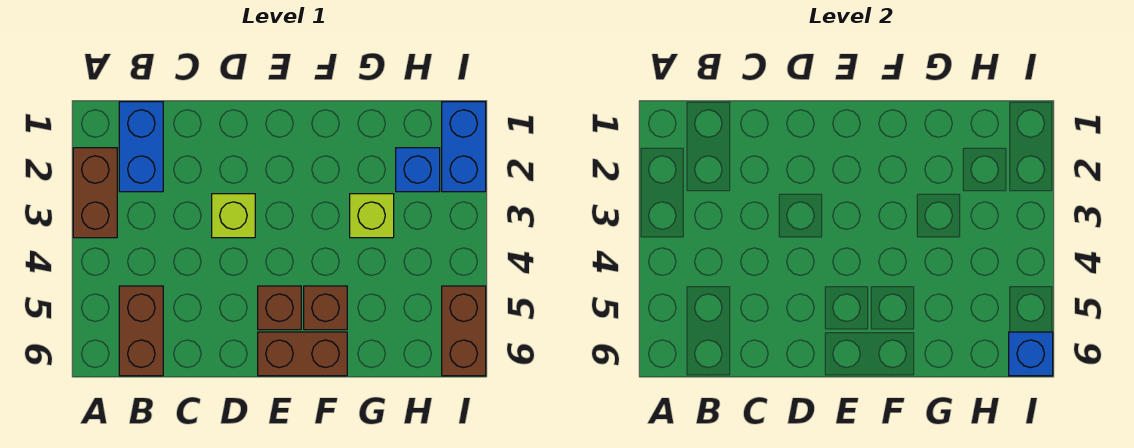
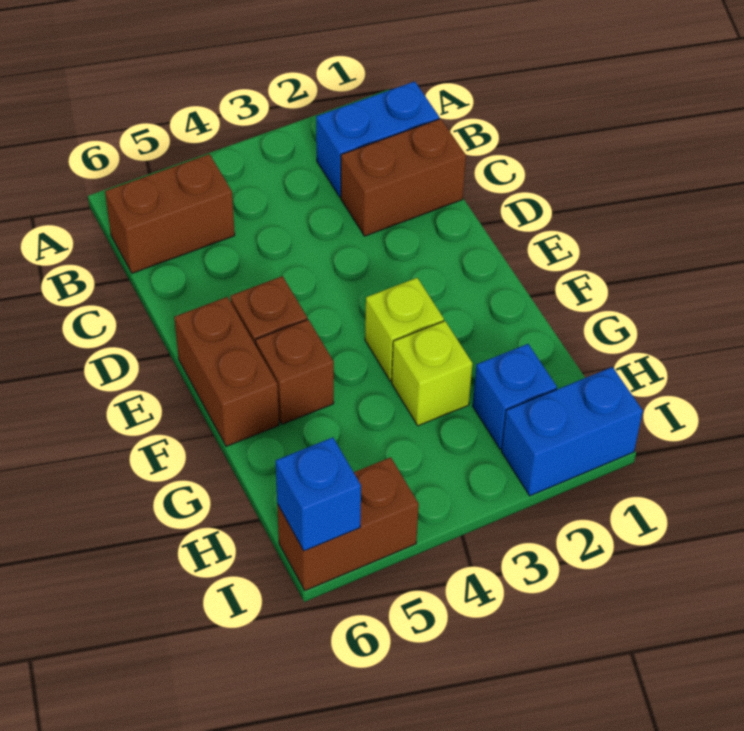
brown brick A2:A3 level 1 -> brown brick C1:C2 level 1
lime brick D3 level 1 -> lime brick F3 level 1

